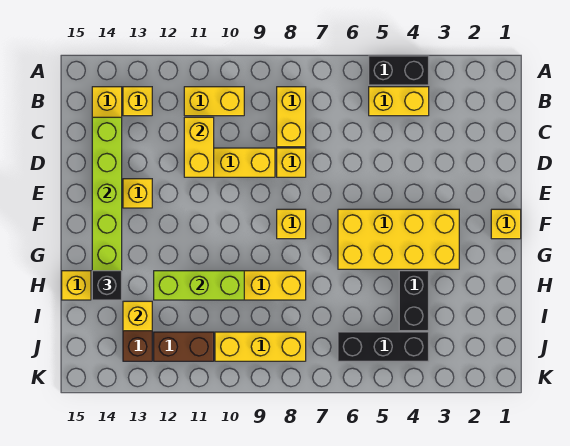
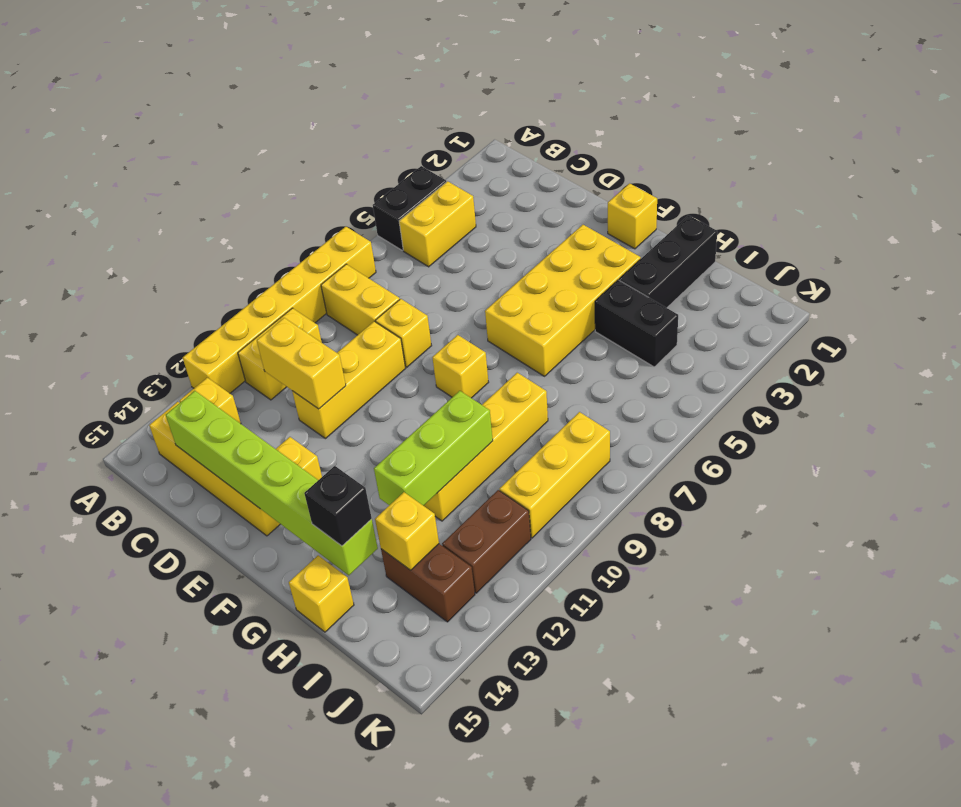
none -> yellow brick A7:A12 level 1
black brick J4:J6 level 1 -> black brick H1:H3 level 1

